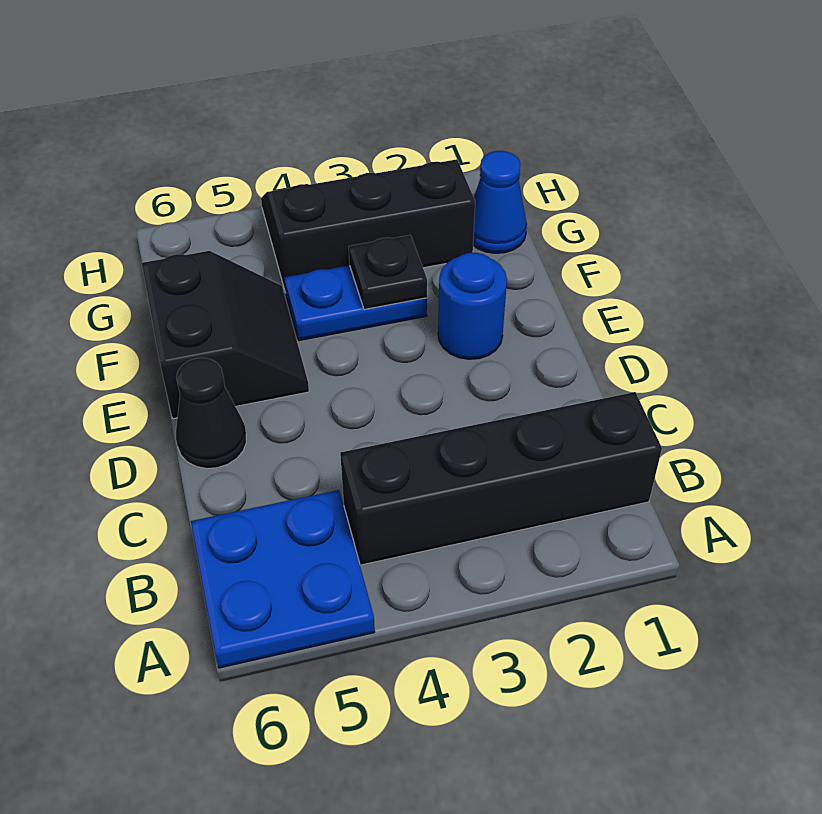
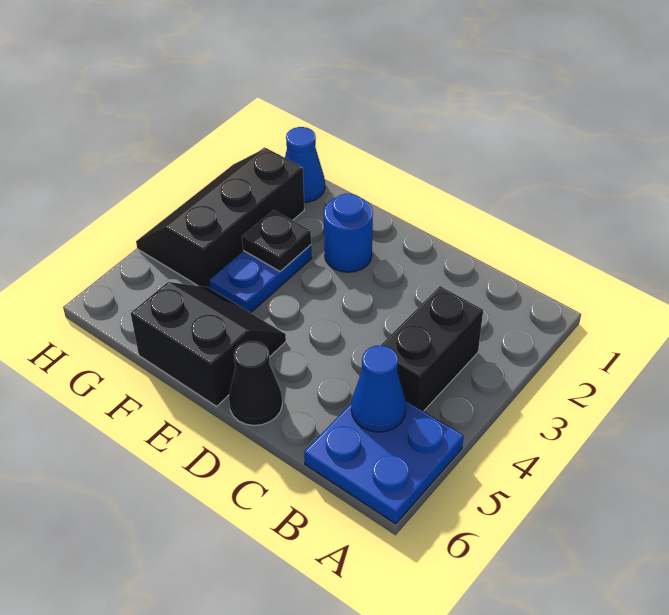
black brick B1:B4 level 1 -> black brick B3:B4 level 1
none -> blue cone B5 level 2

